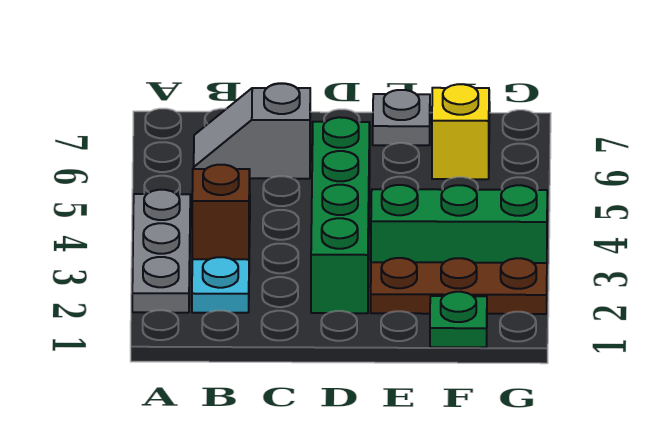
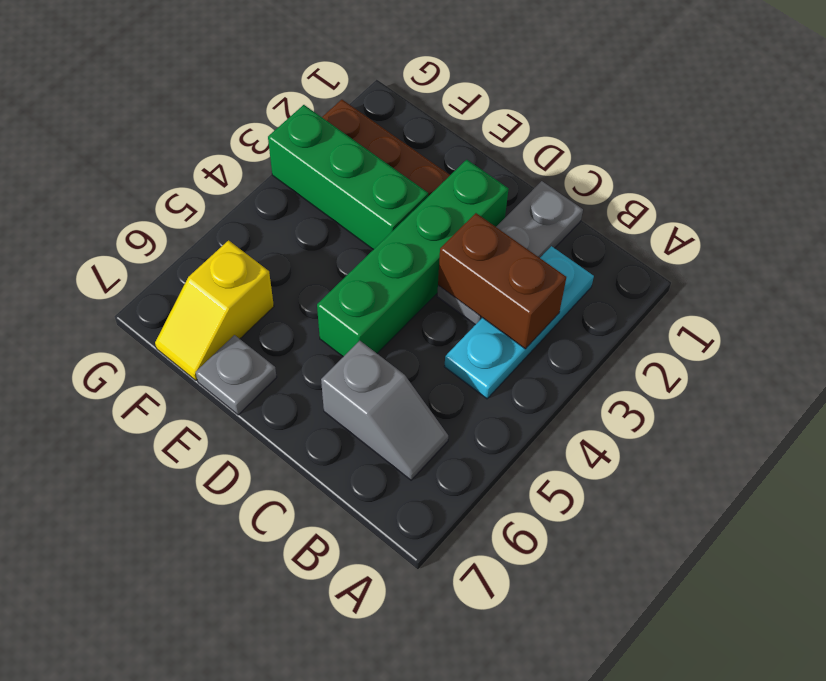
grey plate A2:A4 level 1 -> grey plate C1:C3 level 1
brown brick B3 level 2 -> brown brick B3:C3 level 2
green plate F1 level 1 -> none

